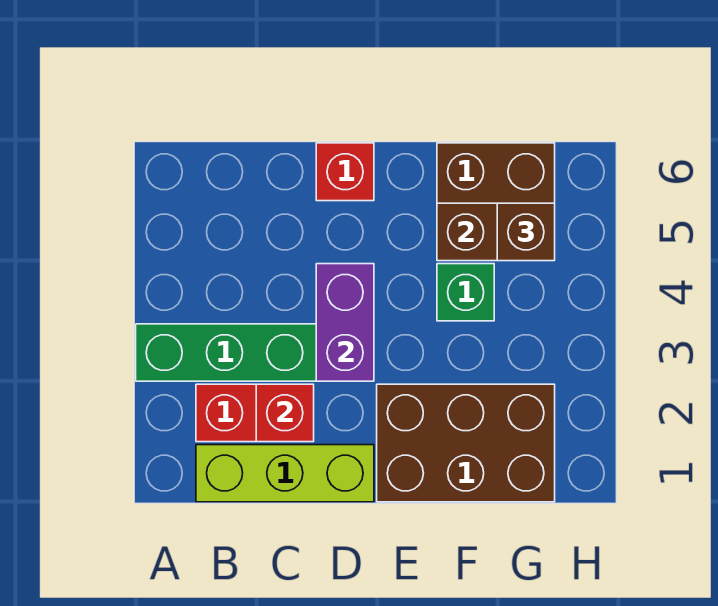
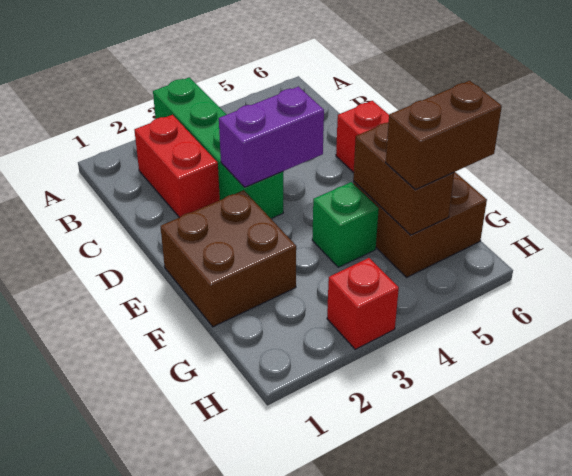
lime brick B1:D1 level 1 -> none
red brick C2 level 2 -> red brick H3 level 1
brown brick E1:G2 level 1 -> brown brick E1:F2 level 1
brown brick G5 level 3 -> brown brick G5:G6 level 3

